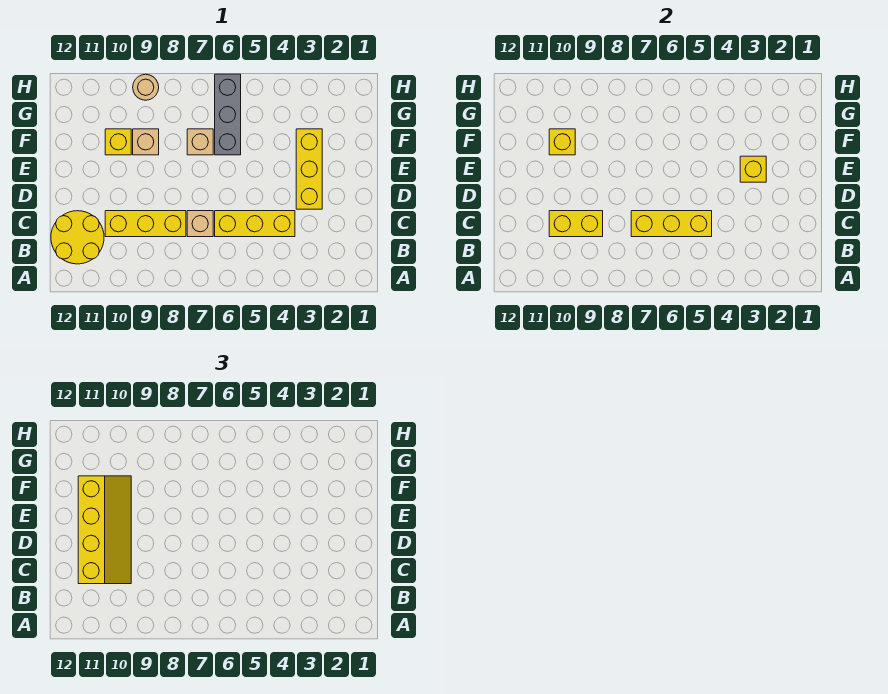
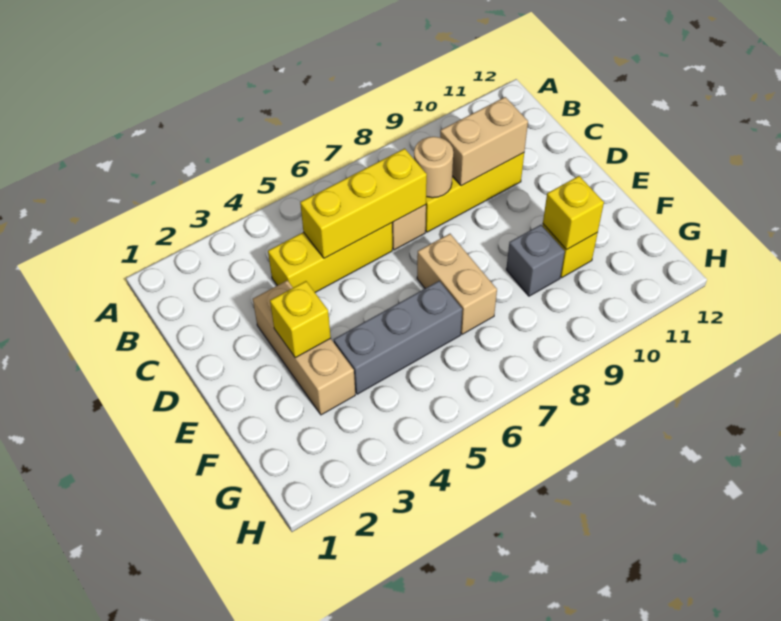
yellow round brick B11:C12 level 1 -> none
yellow brick C9:C10 level 2 -> tan brick C9:C10 level 2
yellow slope C10:F11 level 3 top 11 -> none
yellow brick D3:F3 level 1 -> tan brick D3:F3 level 1
grey brick F6:H6 level 1 -> grey brick F4:F6 level 1
tan brick F7 level 1 -> tan brick E7:F7 level 1
tan brick F9 level 1 -> grey brick F9 level 1
tan round brick H9 level 1 -> tan round brick C8 level 2

